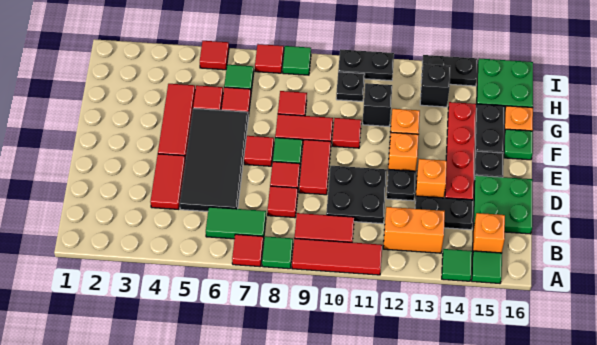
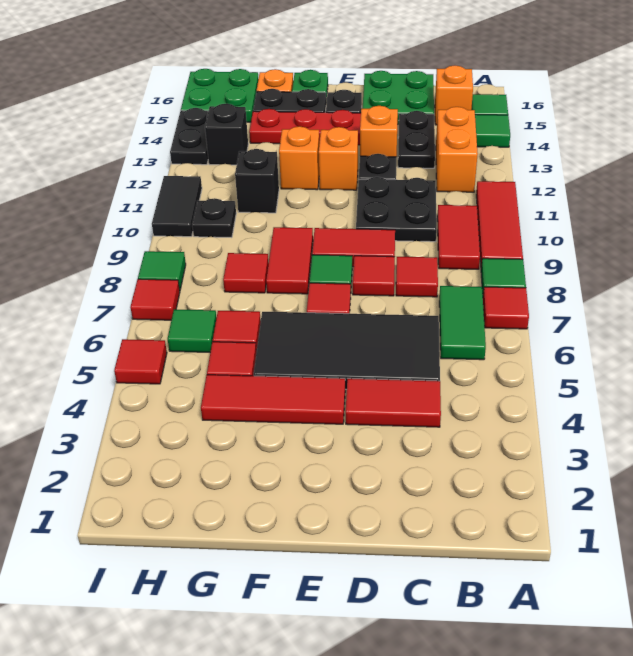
red tile F10 level 1 -> none
black plate I10:I11 level 1 -> black tile I10:I11 level 1

